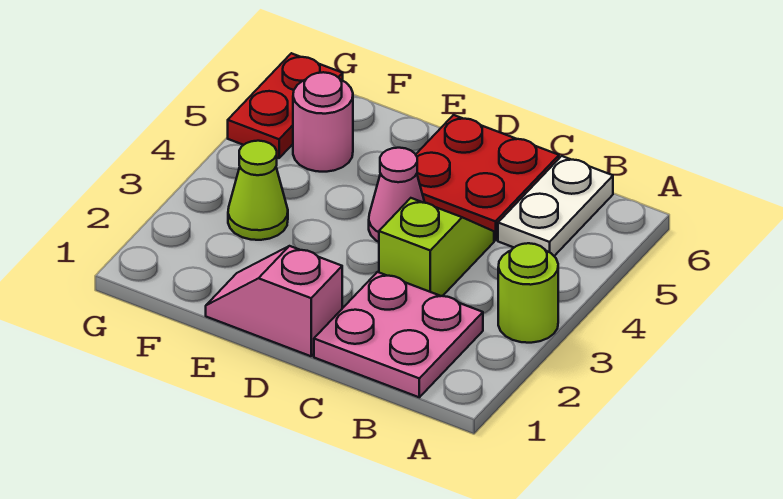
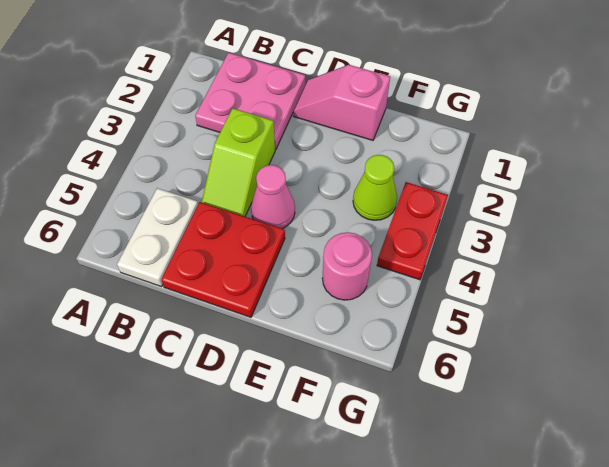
lime round brick A3 level 1 -> none
pink slope D1:E1 level 1 top D -> pink slope D1:E1 level 1 top E
red plate G5:G6 level 1 -> red plate G3:G4 level 1

